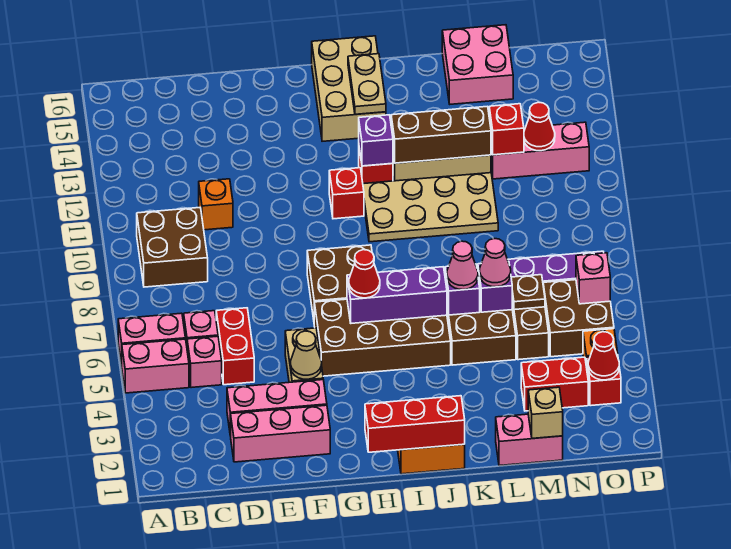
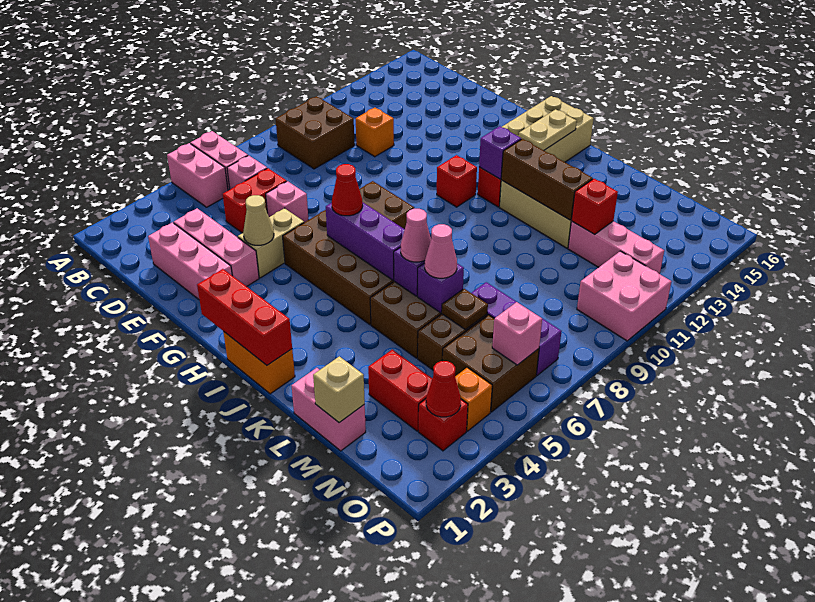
pink brick C5 level 1 -> pink brick E6 level 1
tan plate I10:L11 level 1 -> none
pink brick L15:M16 level 1 -> pink brick O10:P11 level 1
red cone N12 level 2 -> none

